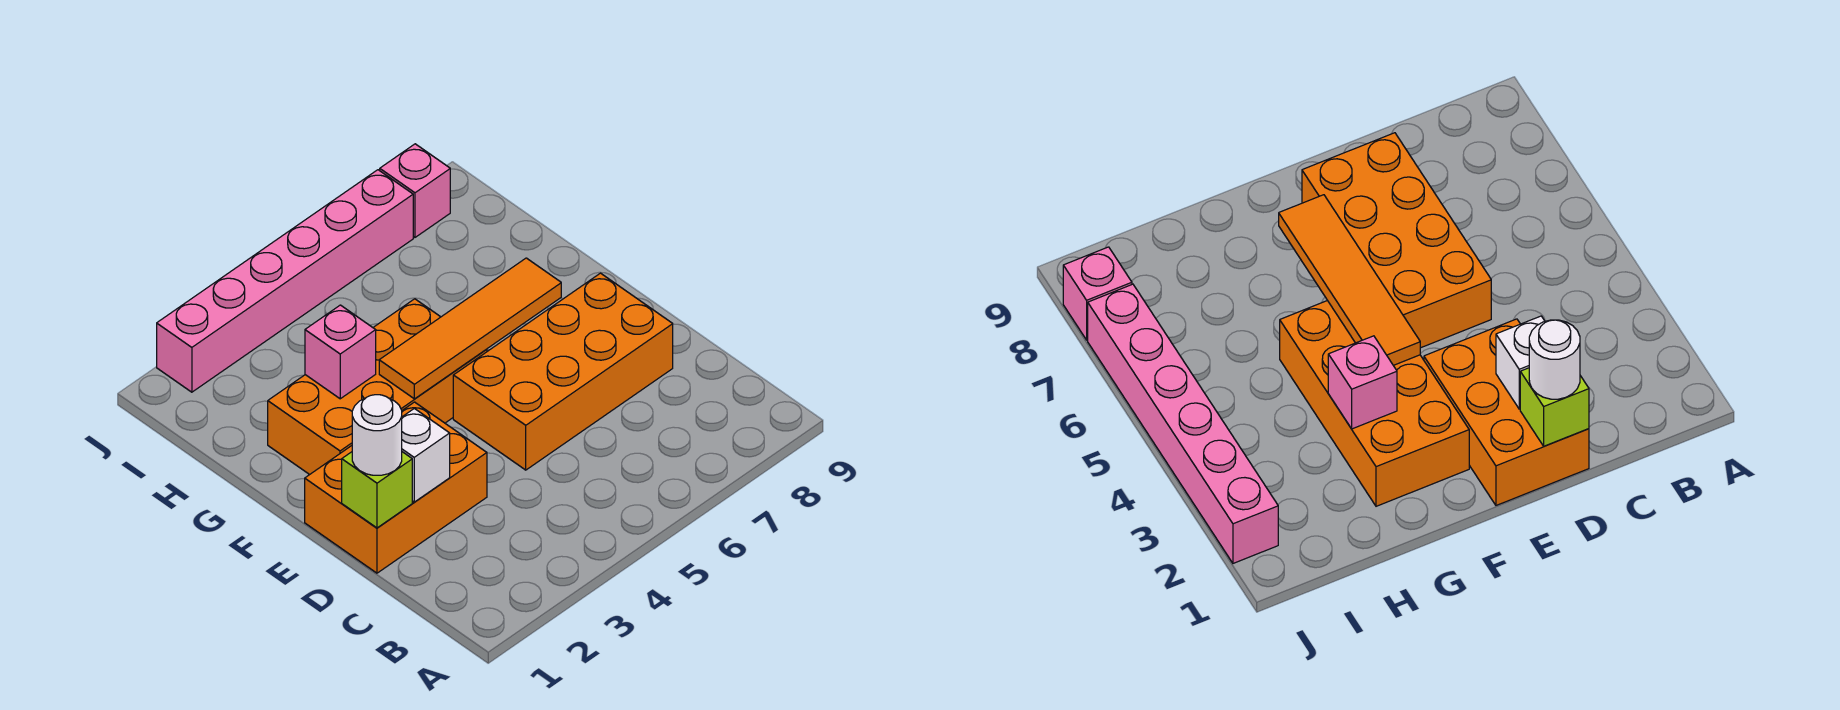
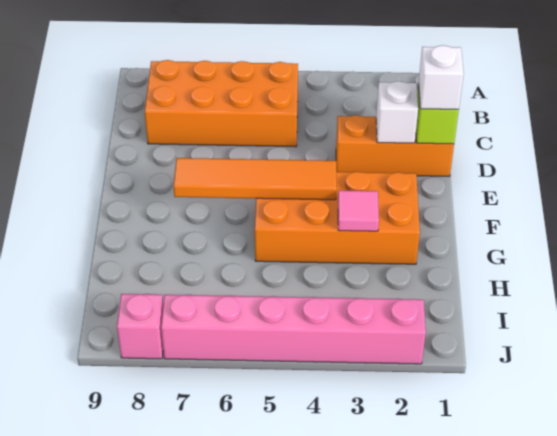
orange brick D1:E3 level 1 -> orange brick D1:D3 level 1
white round brick D1 level 3 -> white brick D1 level 3
orange brick D5:E8 level 1 -> orange brick B5:C8 level 1
pink brick G3 level 2 -> pink tile G3 level 2

